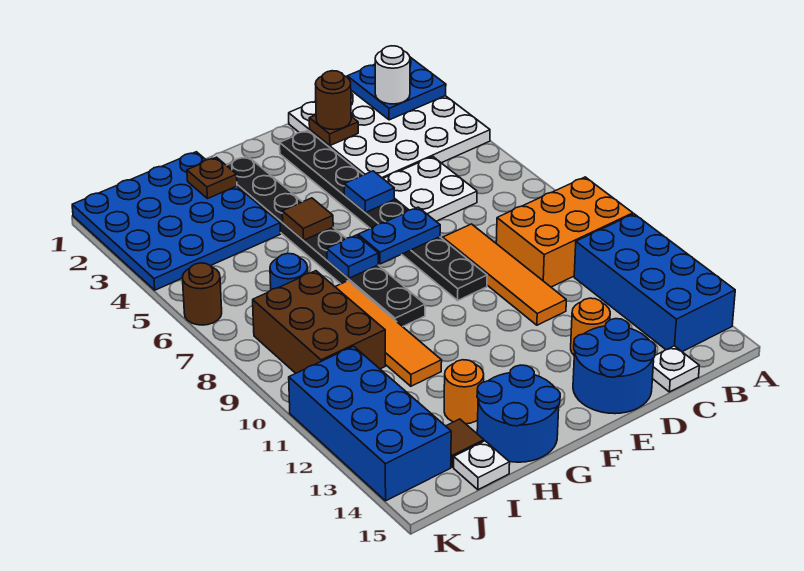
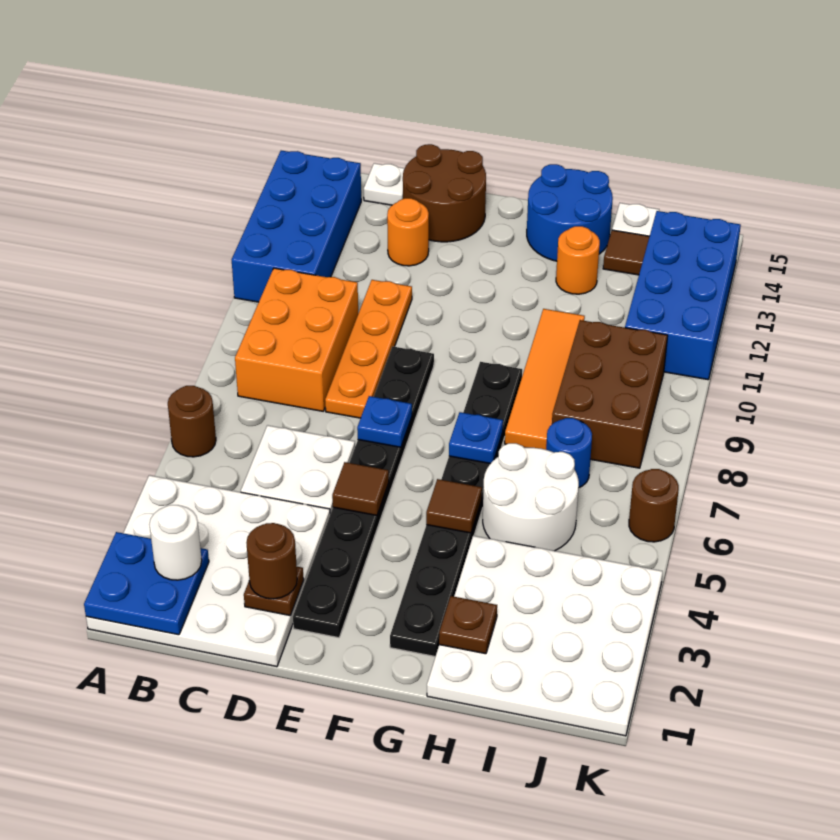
none -> brown round brick A6 level 1
orange brick A9:C10 level 1 -> orange brick B8:C10 level 1
orange tile D8:D11 level 1 -> orange plate D8:D11 level 1
blue round brick D14:E15 level 1 -> brown round brick D14:E15 level 1
blue tile E5 level 2 -> brown tile E5 level 2
blue plate E7:F7 level 2 -> blue plate E7 level 2
blue plate H1:K4 level 1 -> white plate H1:K4 level 1
none -> white round brick H5:I6 level 1

